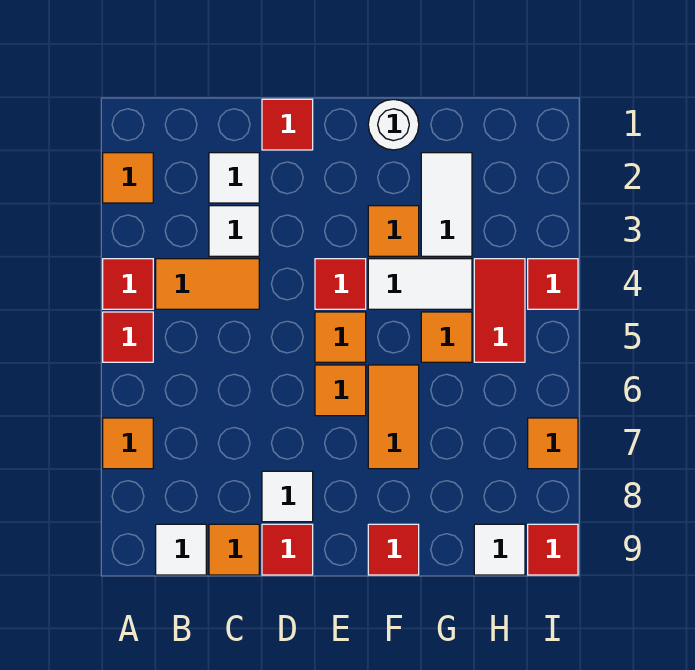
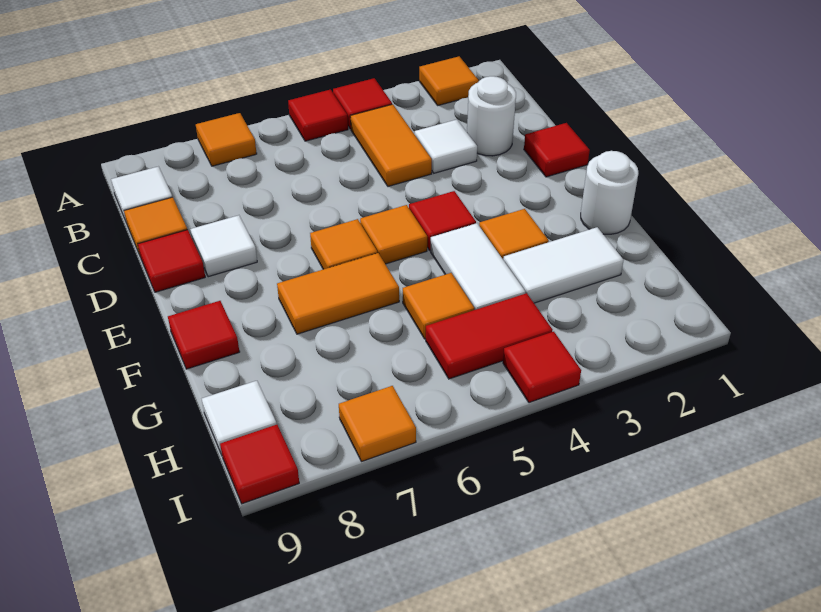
white tile C2 level 1 -> white round brick C2 level 1

